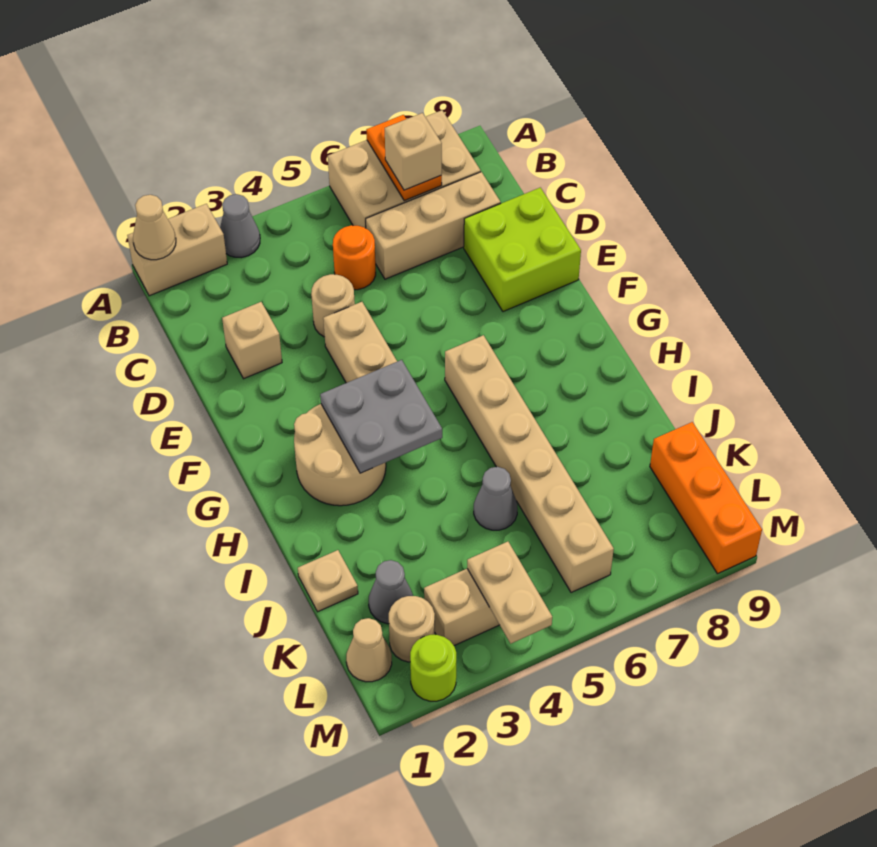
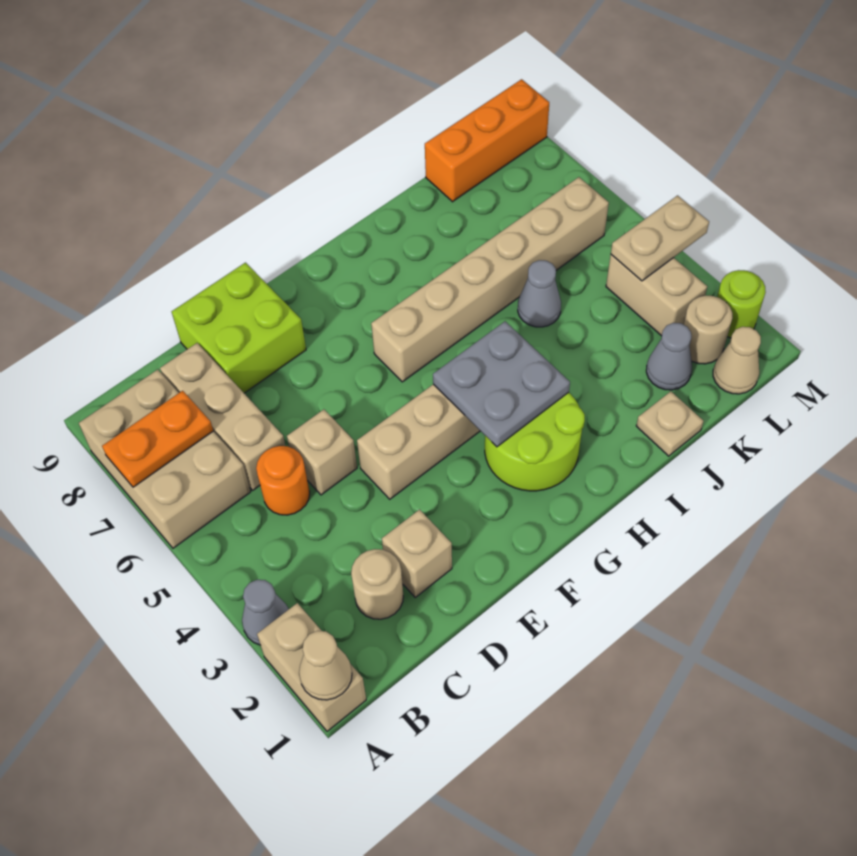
tan brick B7 level 3 -> tan brick D5 level 1
tan round brick D4 level 1 -> tan round brick C2 level 1
tan round brick G2:H3 level 1 -> lime round brick G2:H3 level 1

